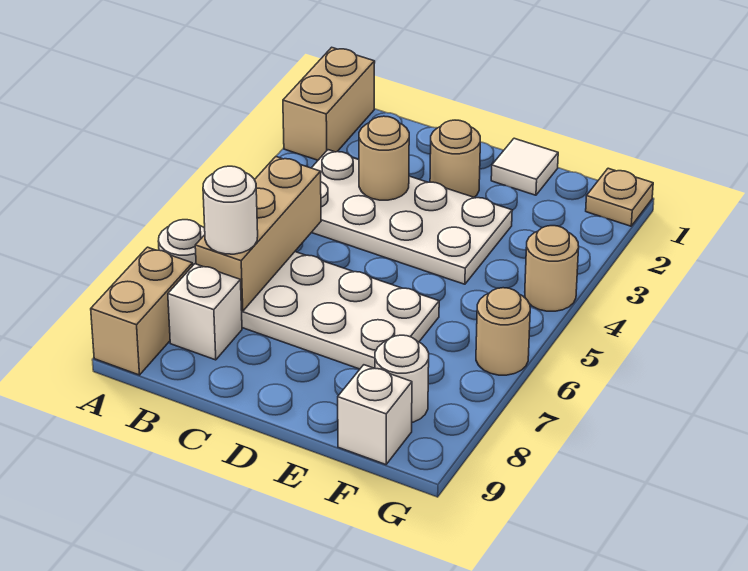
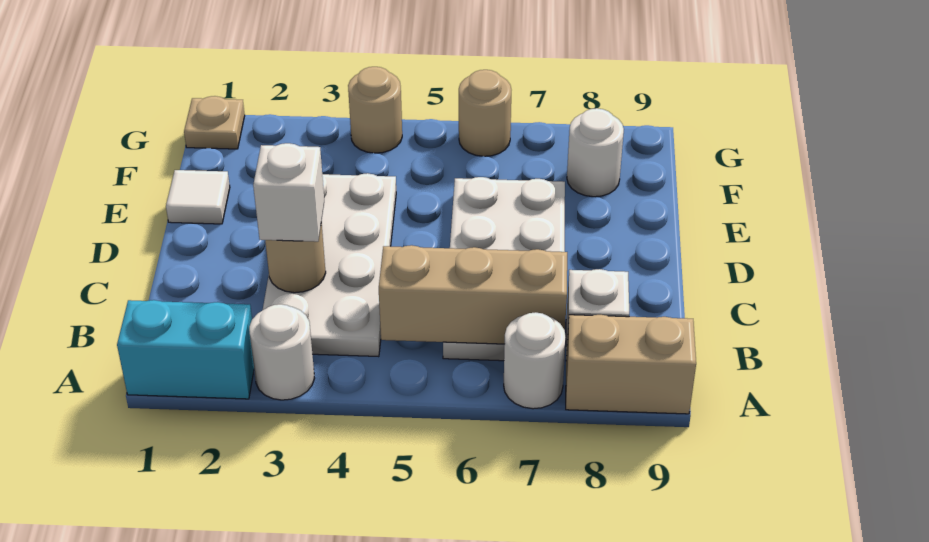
tan brick A1:A2 level 1 -> cyan brick A1:A2 level 1
white round brick B7 level 3 -> white round brick A3 level 1
tan round brick D2 level 1 -> none
white brick F9 level 1 -> white brick C3 level 3

